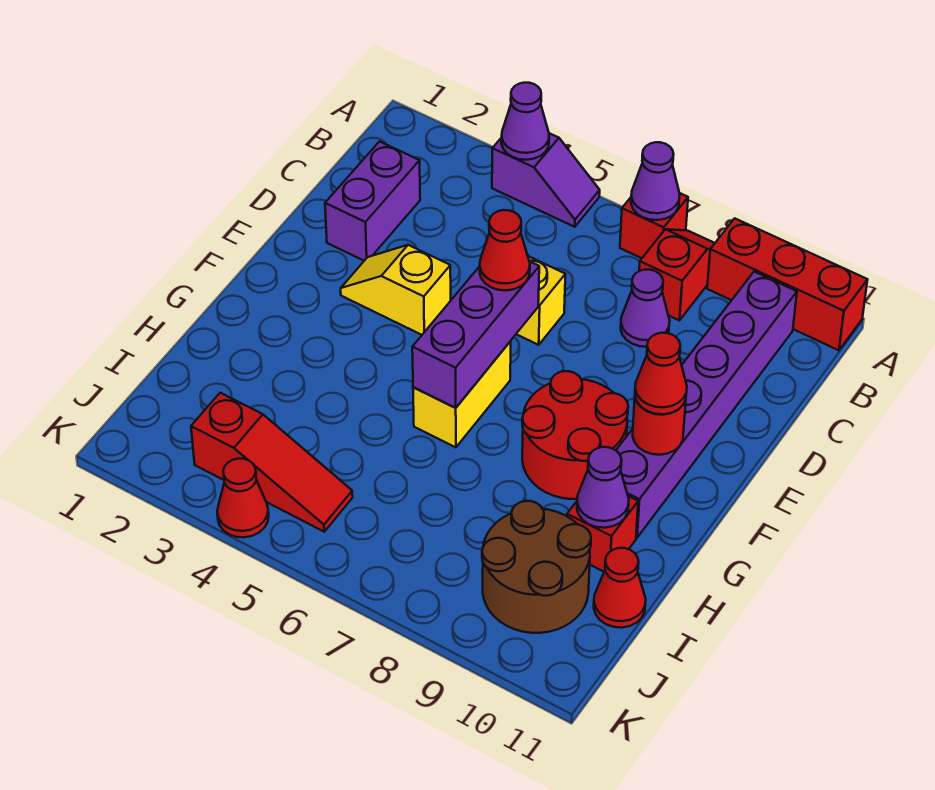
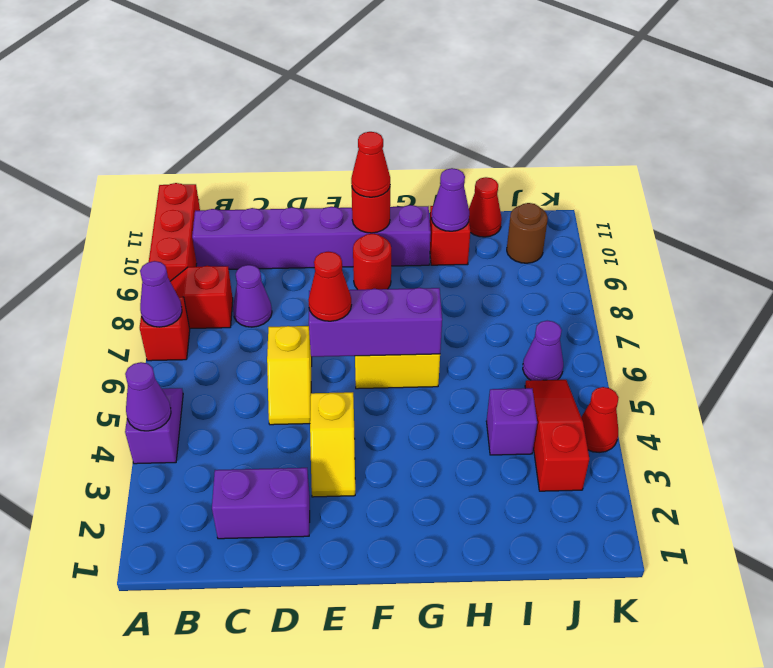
red round brick F8:G9 level 1 -> red round brick F9 level 1
none -> purple brick I4 level 1
brown round brick I9:J10 level 1 -> brown round brick J10 level 1
none -> purple cone J6 level 1

